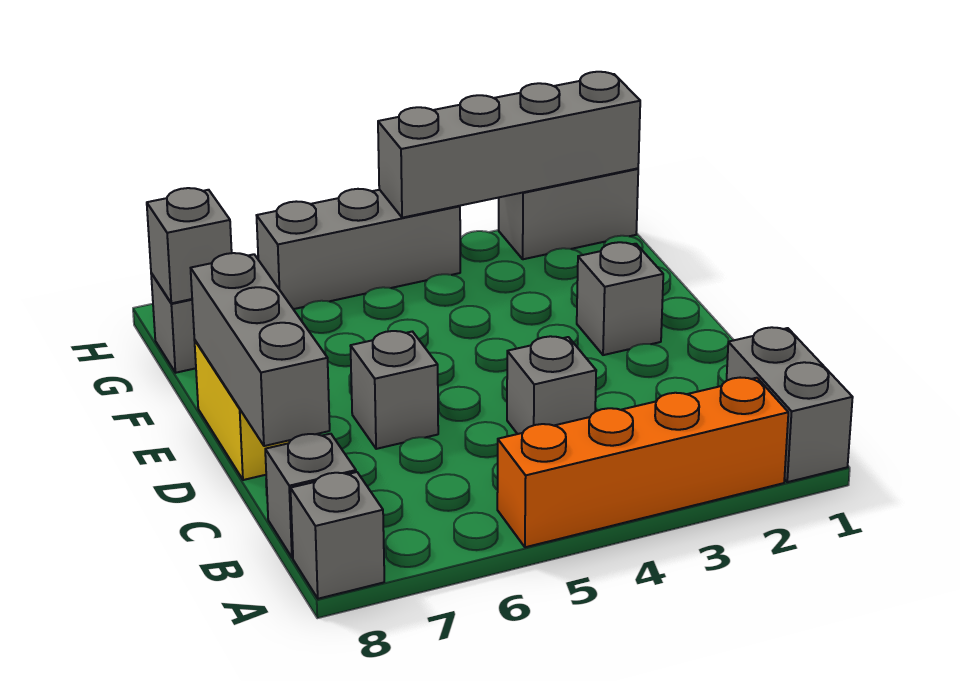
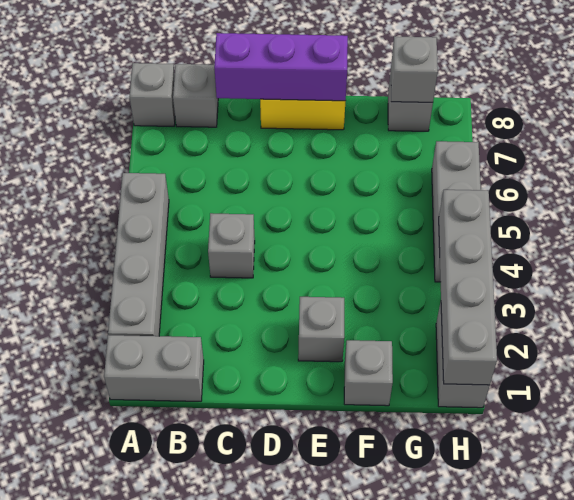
orange brick A2:A5 level 1 -> grey brick A2:A5 level 1
grey brick C8:E8 level 2 -> purple brick C8:E8 level 2
grey brick D6 level 1 -> grey brick F1 level 1

